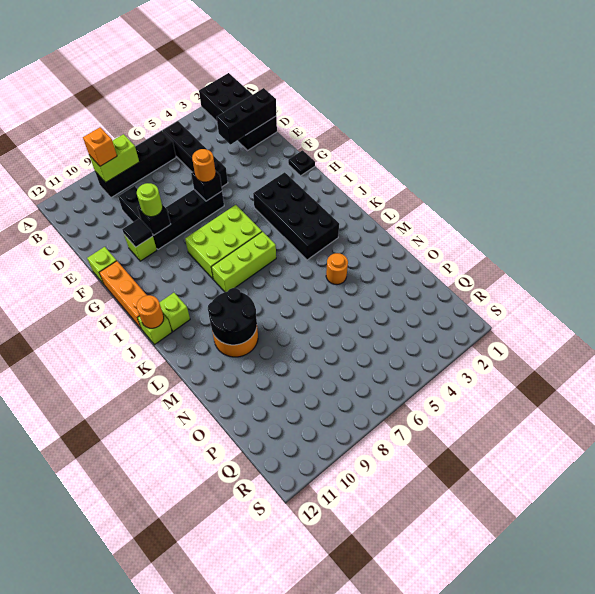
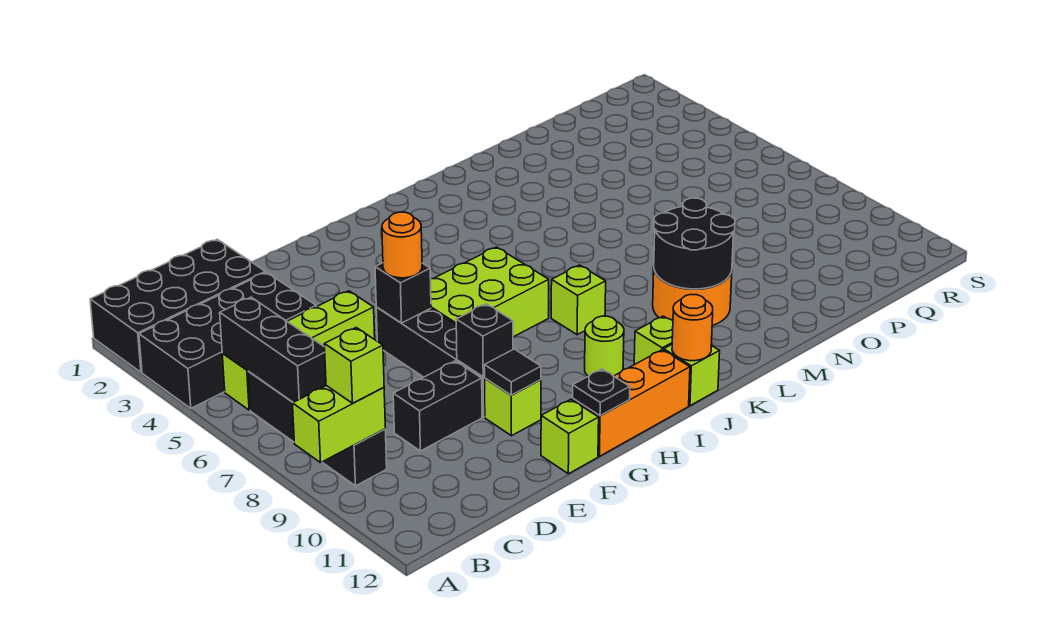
black brick B5:E5 level 1 -> lime brick B5:E5 level 1
lime brick B8:B9 level 2 -> lime brick A9:B9 level 2
orange brick B9 level 3 -> lime brick B9 level 3
black brick D1:D3 level 2 -> black brick B5:B7 level 2
lime round brick F9 level 3 -> lime round brick I10 level 1
black plate G1 level 1 -> black plate G12 level 2
black brick H3:K4 level 1 -> black brick A3:D4 level 1
lime brick H6:I8 level 1 -> lime brick G6:I7 level 1
lime brick J6:J8 level 1 -> lime brick J8 level 1
orange round brick M4 level 1 -> none

